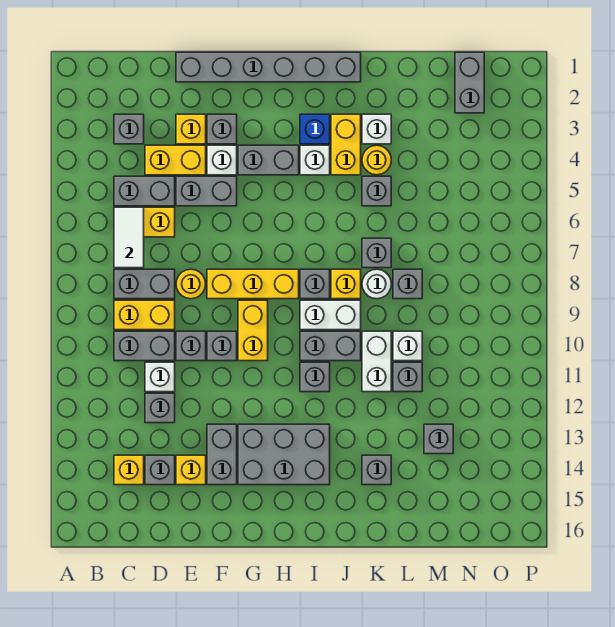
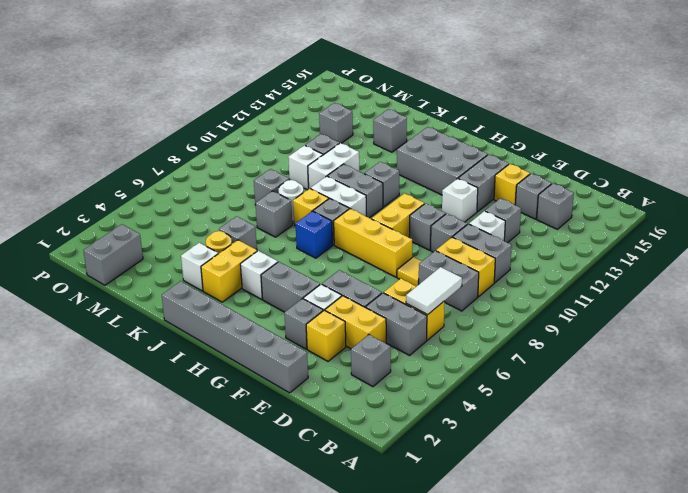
yellow brick C14 level 1 -> grey brick C14 level 1
yellow round brick E8 level 1 -> yellow tile E8 level 1
none -> white brick F12 level 1
blue brick I3 level 1 -> blue brick I7 level 1

